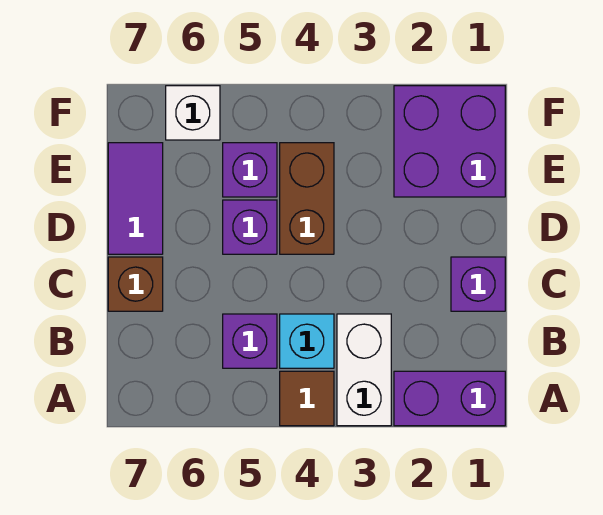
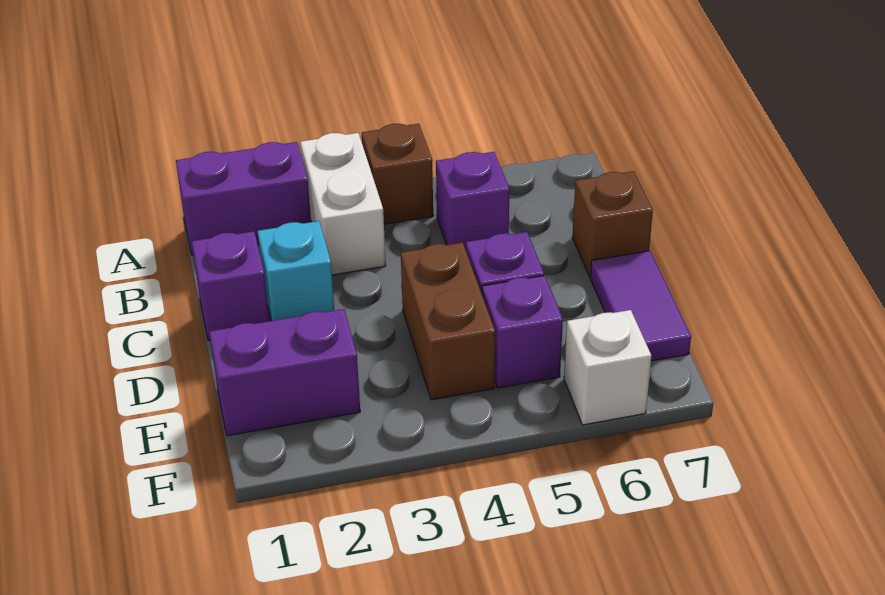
brown tile A4 level 1 -> brown brick A4 level 1
cyan brick B4 level 1 -> cyan brick C2 level 1
purple brick E1:F2 level 1 -> purple brick E1:E2 level 1

